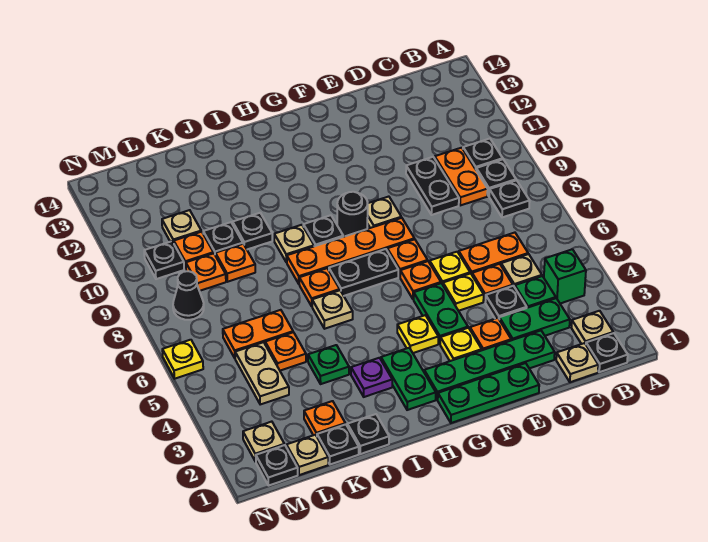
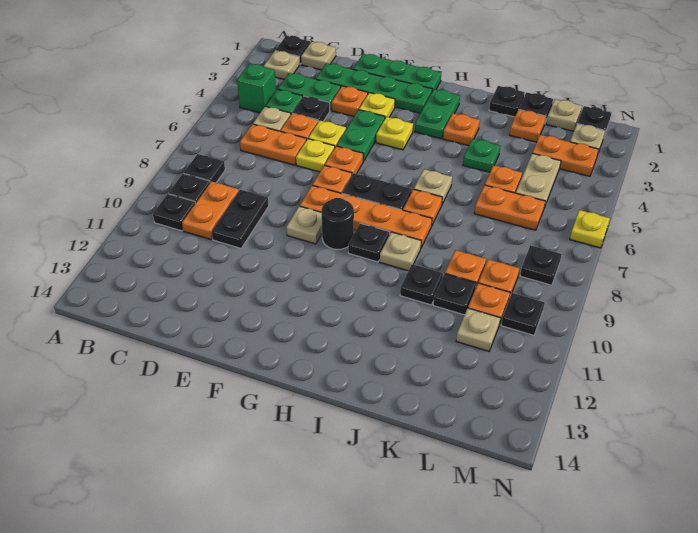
purple plate I3 level 1 -> orange plate I3 level 1
none -> orange plate L3:M3 level 1
black cone M8 level 1 -> black plate M8 level 1

